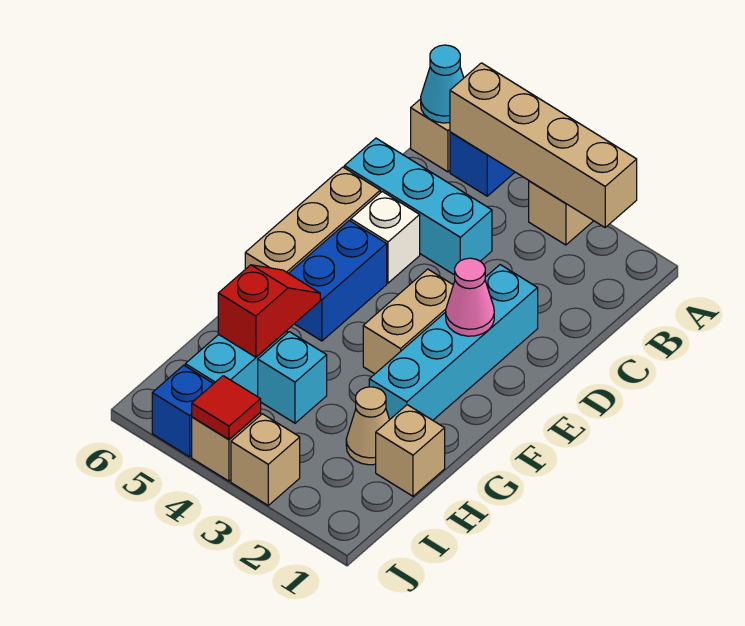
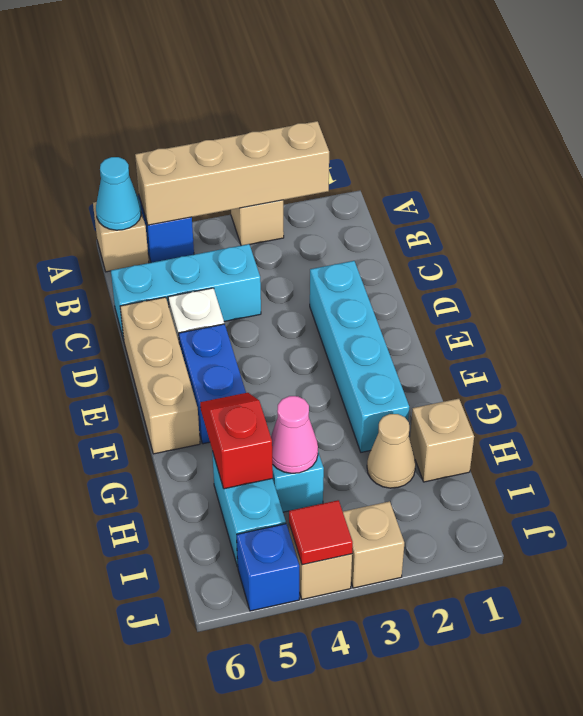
pink cone E2 level 2 -> pink cone H4 level 2
tan brick E3:F3 level 1 -> none

